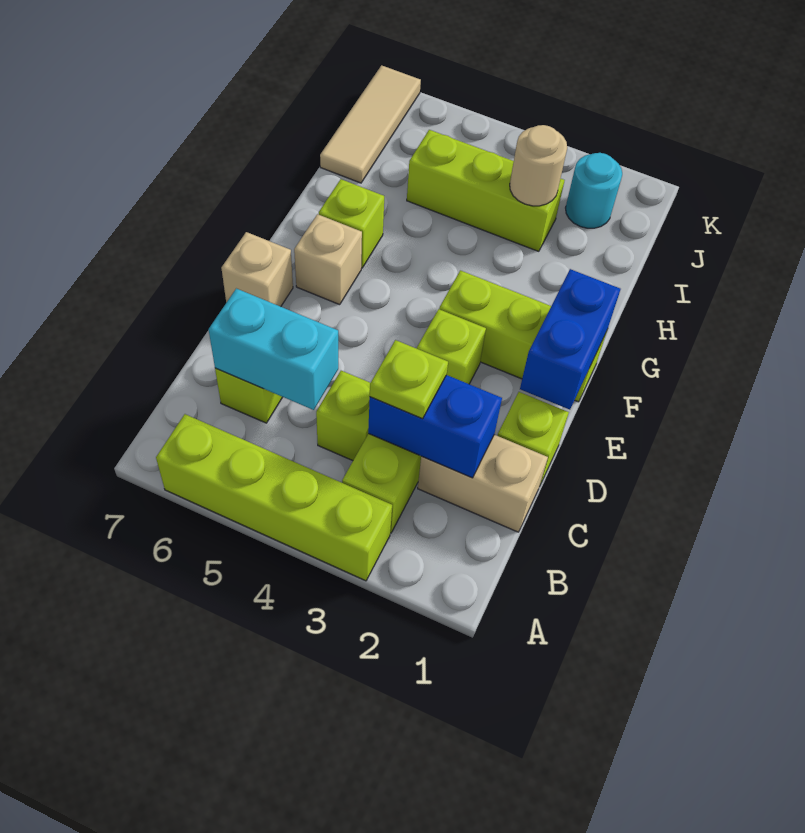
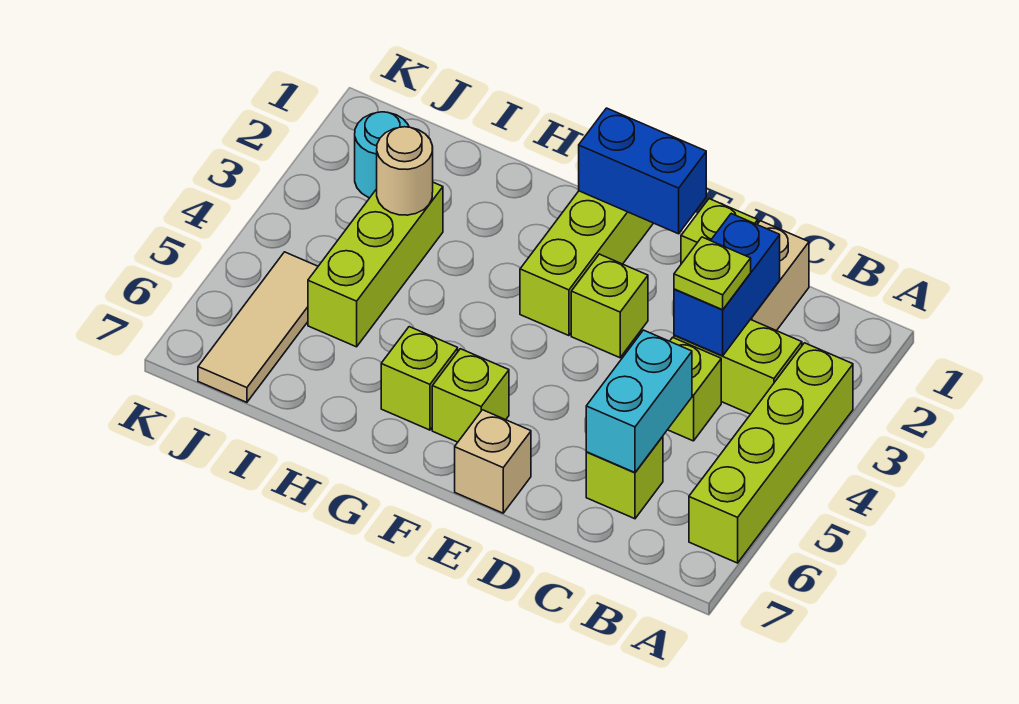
tan brick F6 level 1 -> lime brick F6 level 1
tan tile I7:K7 level 1 -> tan tile J5:J7 level 1

